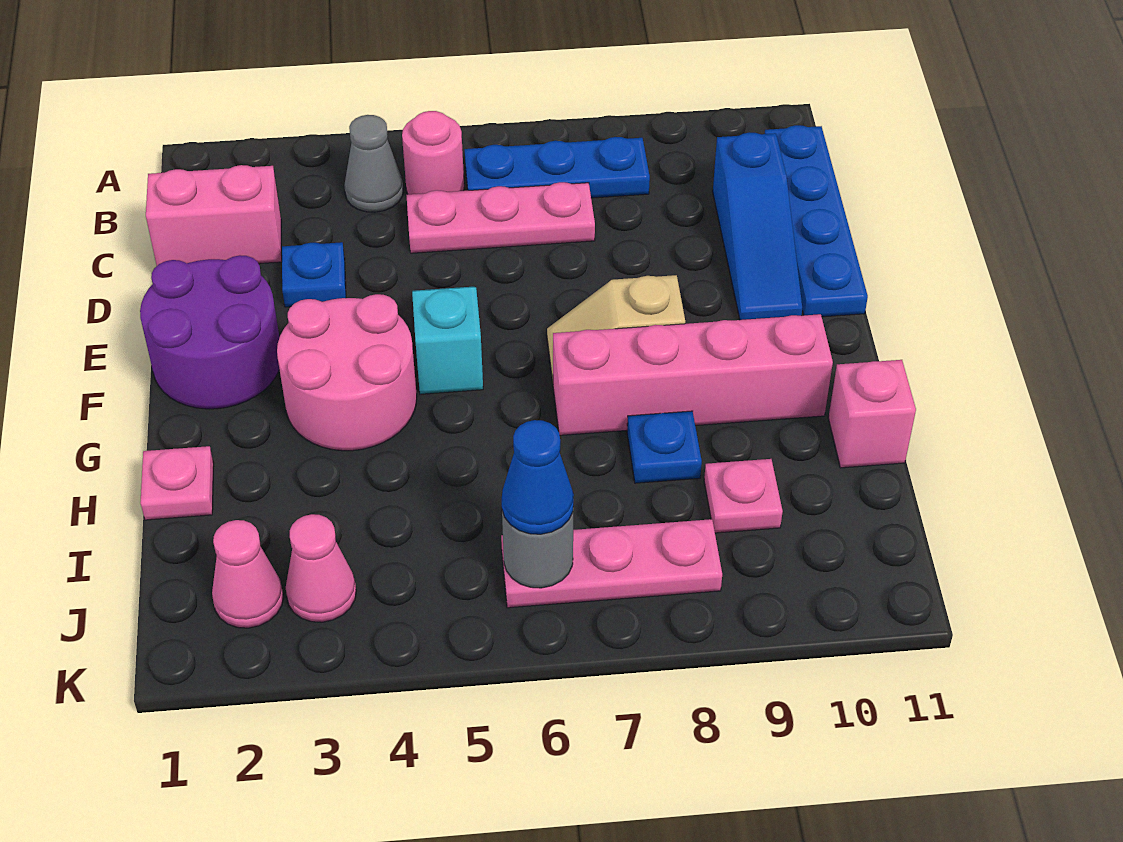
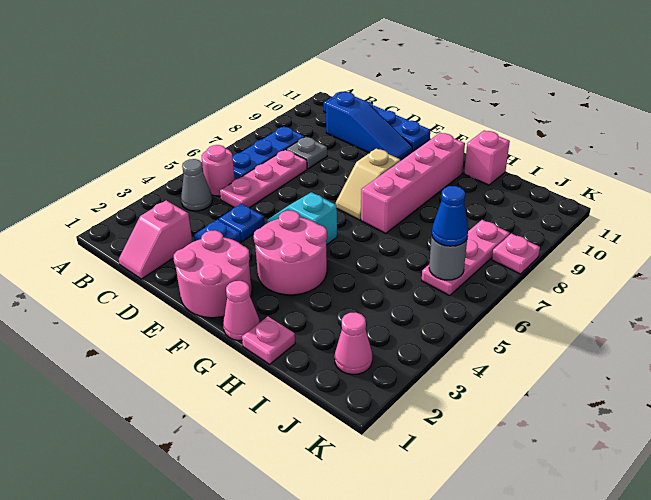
pink brick C1:C2 level 1 -> pink slope C1:C2 level 1 top 2
none -> grey plate C8 level 1
purple round brick E1:F2 level 1 -> pink round brick E1:F2 level 1
blue plate H8 level 1 -> blue plate D4 level 1
pink plate I9 level 1 -> pink plate K8 level 1
pink cone J3 level 1 -> pink cone G1 level 1

